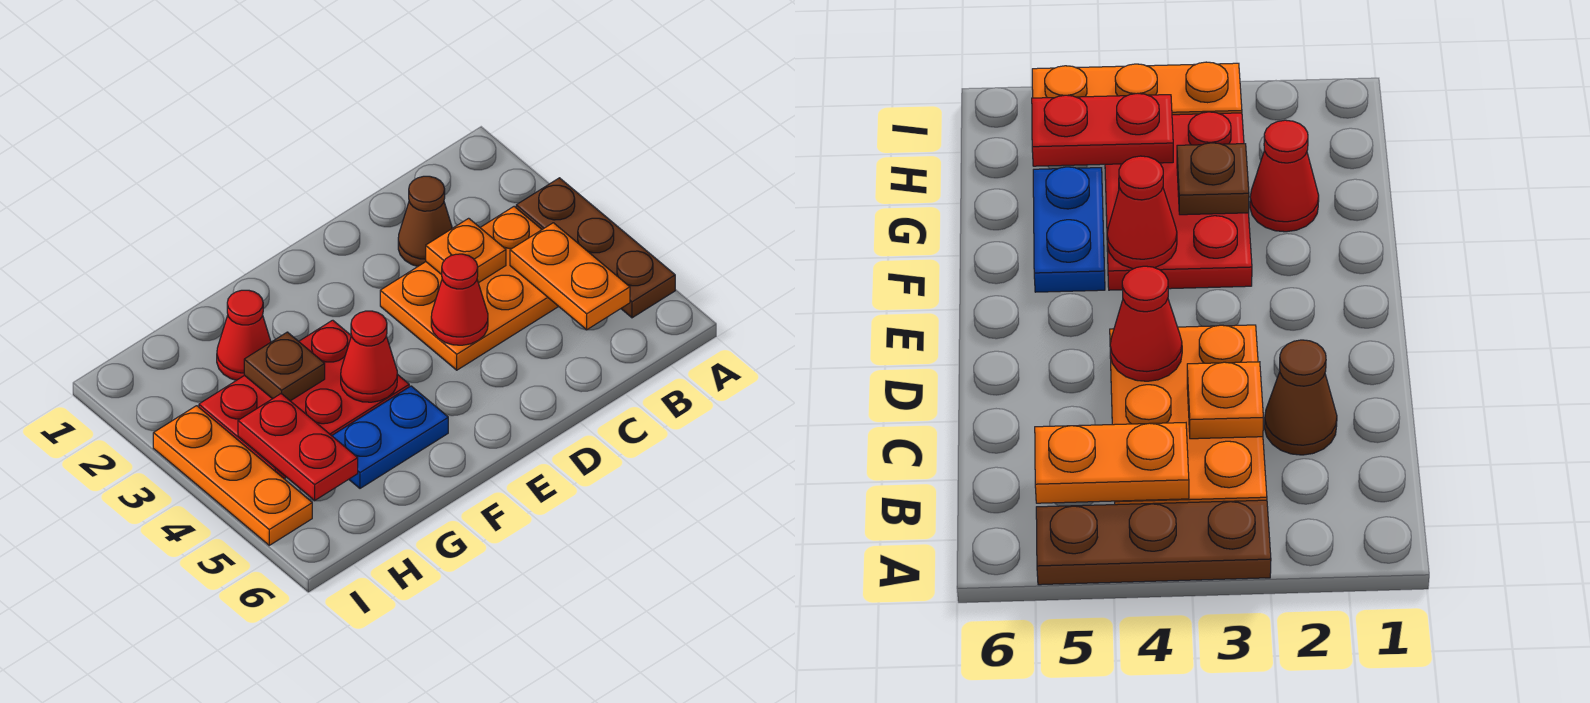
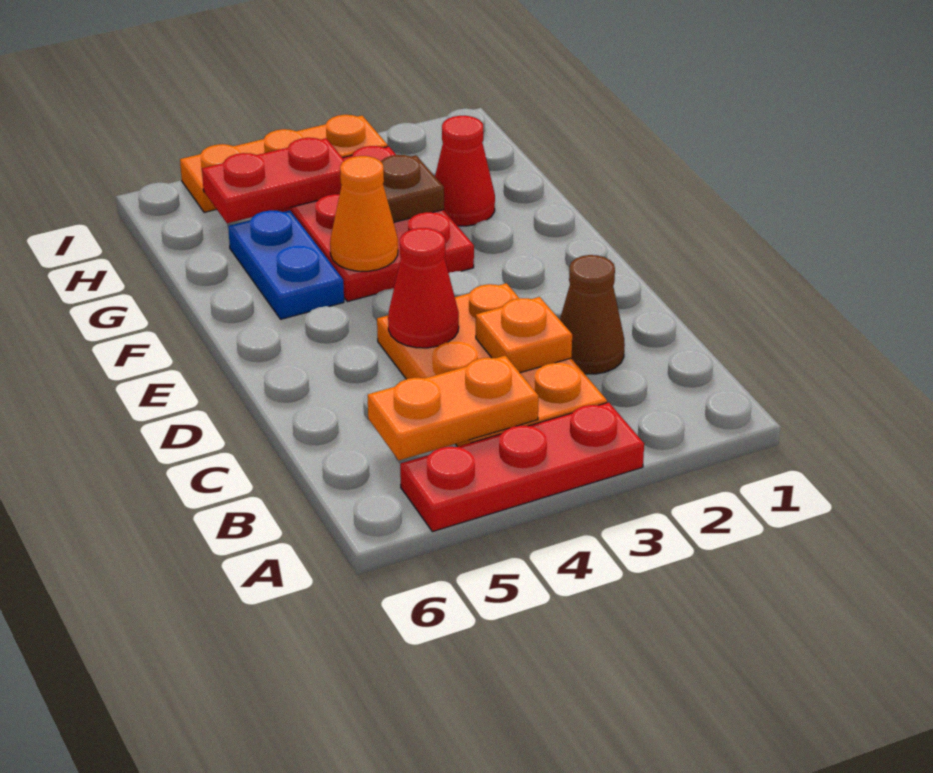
brown plate A3:A5 level 1 -> red plate A3:A5 level 1
red cone F4 level 2 -> orange cone F4 level 2

